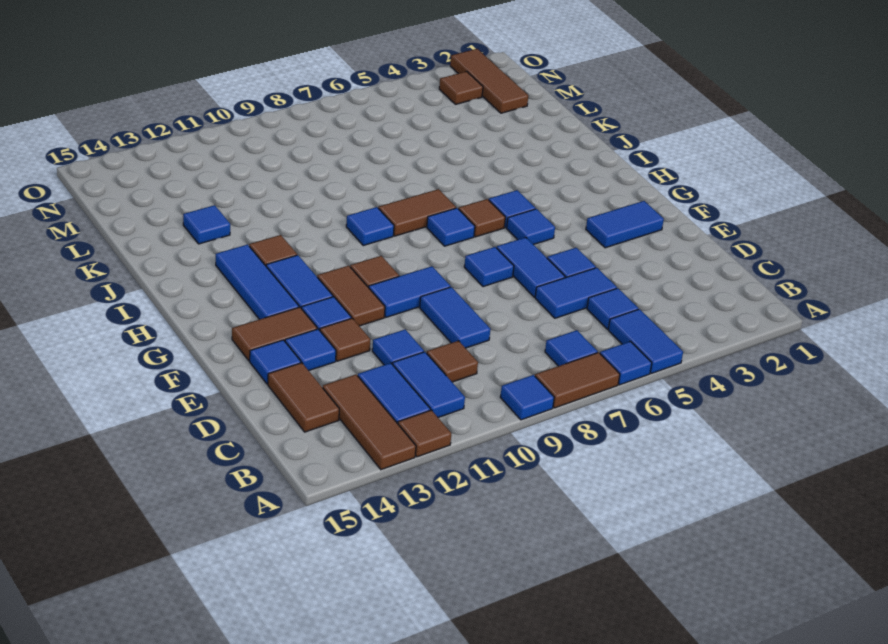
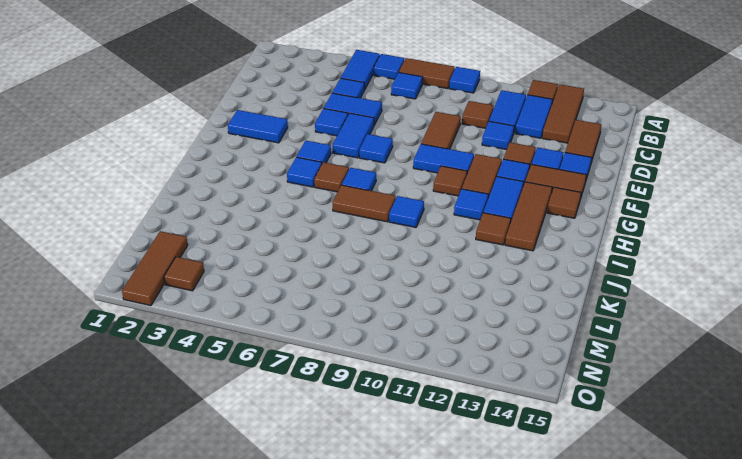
blue tile D9:E9 level 1 -> brown tile D9:E9 level 1
blue tile G13:I13 level 1 -> brown tile G13:I13 level 1
none -> brown tile G14 level 1
blue tile K13 level 1 -> blue tile H11 level 1

